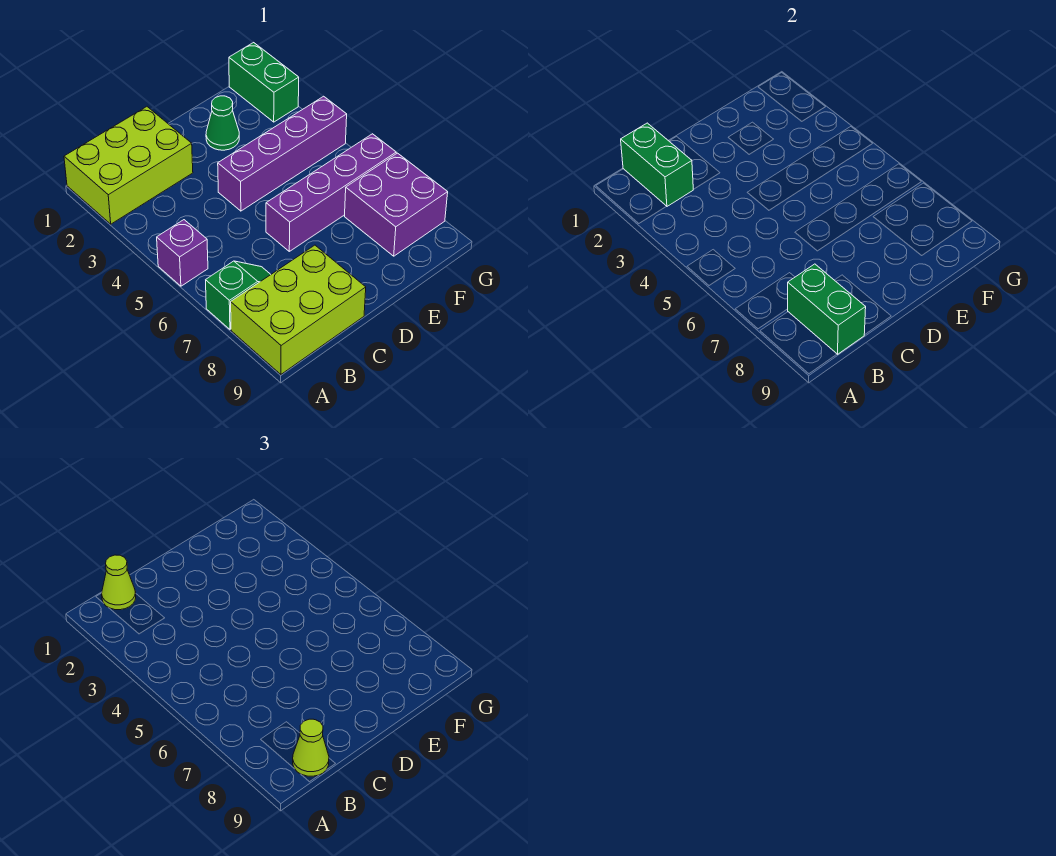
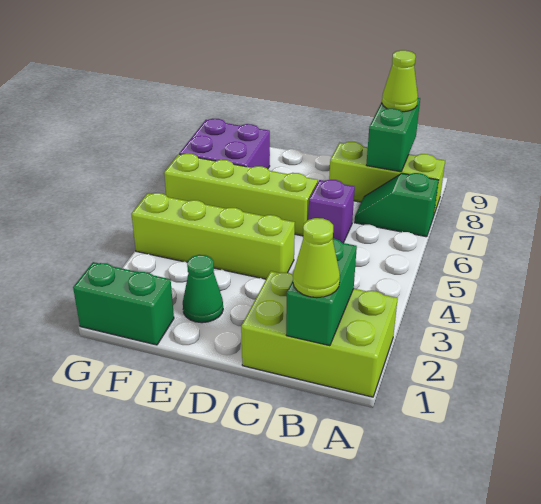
purple brick A5 level 1 -> purple brick C6 level 1
lime brick A8:C9 level 1 -> lime brick A8:C8 level 1
purple brick D4:G4 level 1 -> lime brick D4:G4 level 1
purple brick D6:G6 level 1 -> lime brick D6:G6 level 1
green brick G1:G2 level 1 -> green brick F1:G1 level 1

